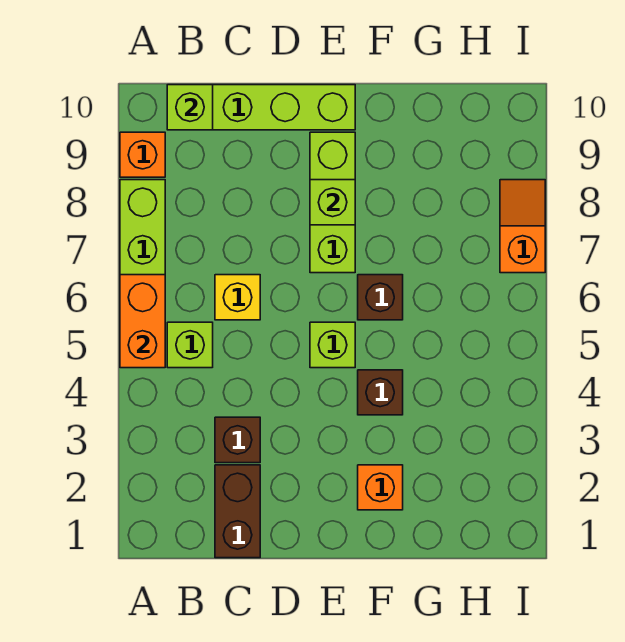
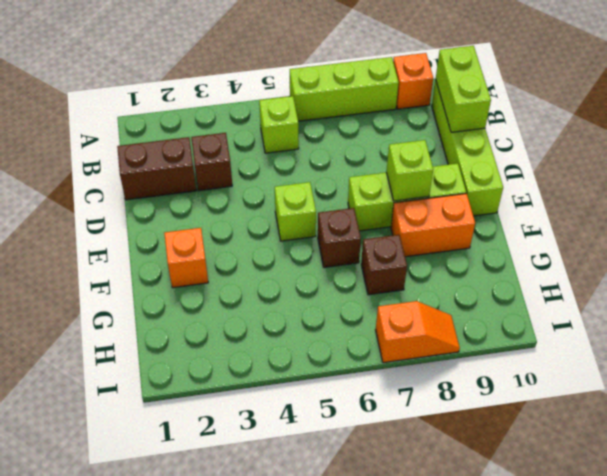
orange brick A5:A6 level 2 -> orange brick F8:F9 level 1
lime brick B10 level 2 -> lime brick B10:C10 level 2
yellow brick C6 level 1 -> none
brown brick F4 level 1 -> brown brick G7 level 1

